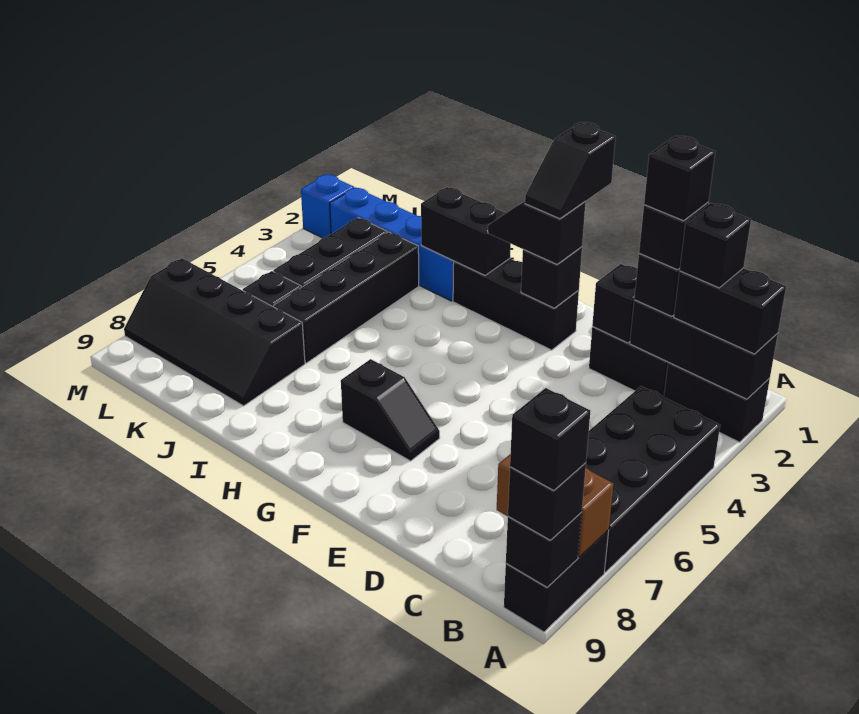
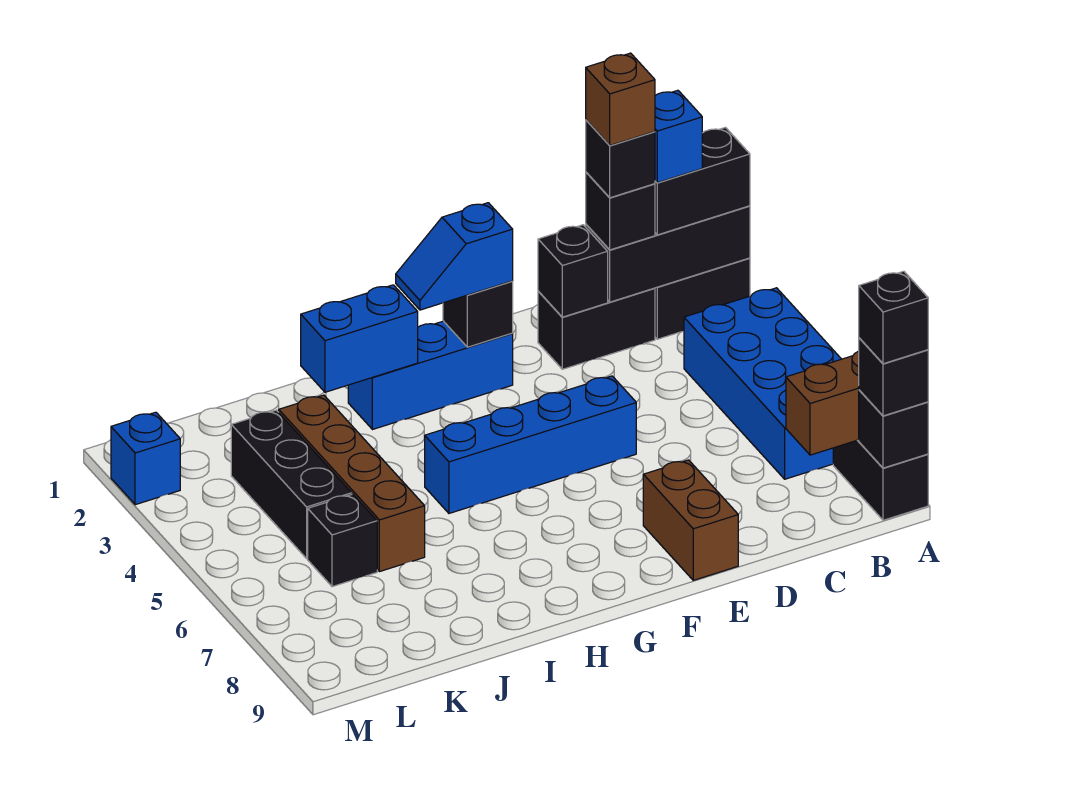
black brick A4:B7 level 1 -> blue brick A4:B7 level 1
black brick B2 level 4 -> blue brick B2 level 4
black brick C2 level 5 -> brown brick C2 level 5
none -> brown brick E8:E9 level 1
black slope F1:F2 level 4 top 1 -> none
black brick F2:H2 level 1 -> blue brick F2:H2 level 1
black slope F2:G2 level 3 top F -> blue slope F2:G2 level 3 top F
black slope F7:G7 level 1 top G -> none
black brick H2:I2 level 2 -> blue brick H2:I2 level 2
blue brick I2:L2 level 1 -> blue brick E5:H5 level 1
black brick J3:J6 level 1 -> brown brick J3:J6 level 1
black slope J7:M8 level 1 top 7 -> none

